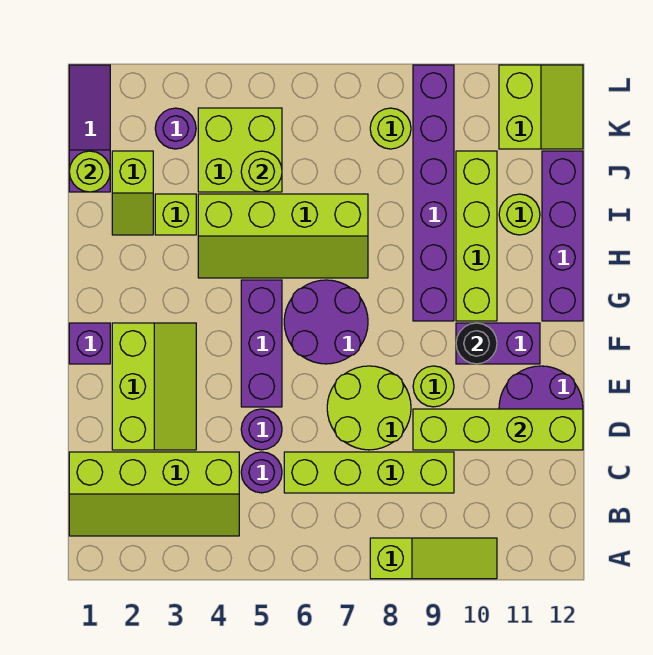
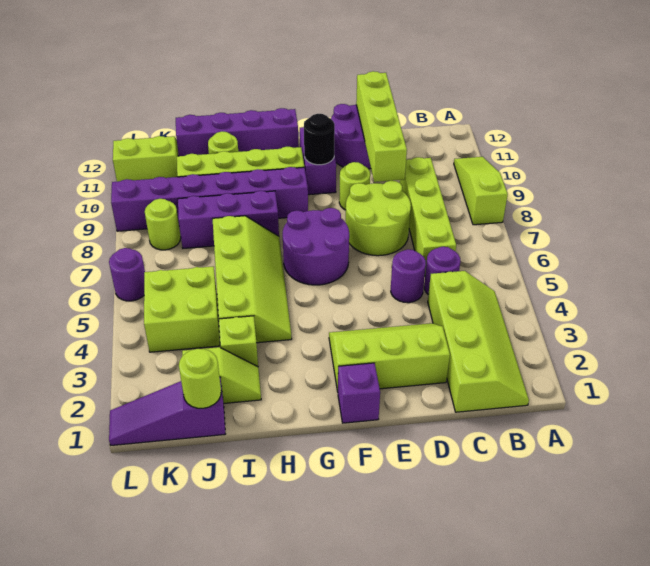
purple brick E5:G5 level 1 -> purple brick H8:J8 level 1
lime round brick J5 level 2 -> none
purple round brick K3 level 1 -> purple round brick L6 level 1

